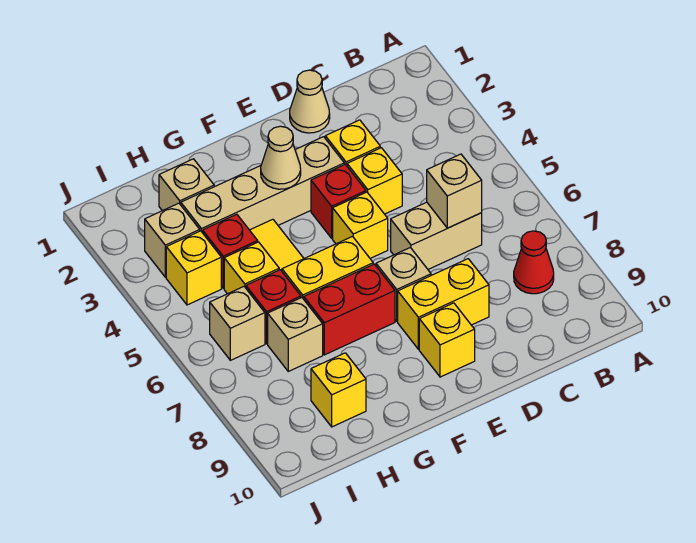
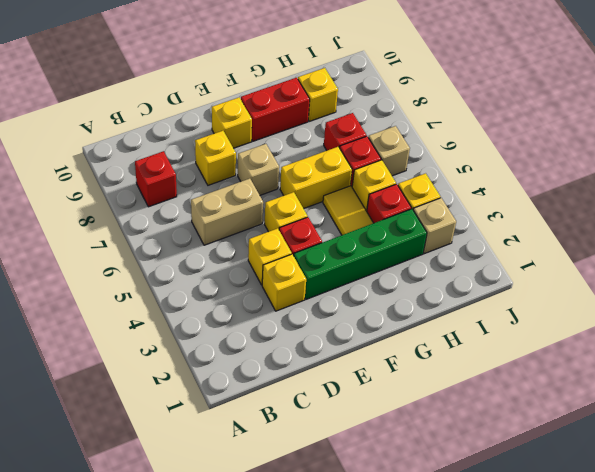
red cone B8 level 1 -> red brick B8 level 1
tan brick C6 level 2 -> none
tan cone D1 level 1 -> none
yellow brick D8:E8 level 1 -> yellow brick D8 level 1
tan brick E3:H3 level 1 -> green brick E3:H3 level 1
tan cone F3 level 2 -> none
red brick F7:G7 level 1 -> red brick F9:G9 level 1
tan brick H2 level 1 -> none
tan brick H7 level 1 -> red brick H7 level 1

